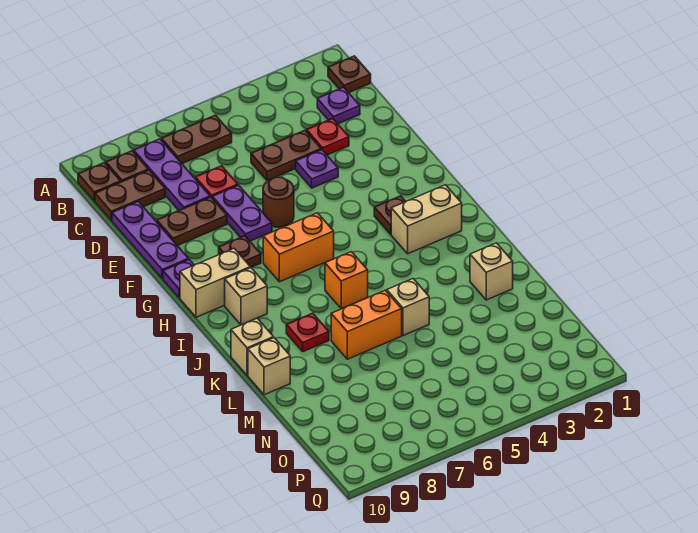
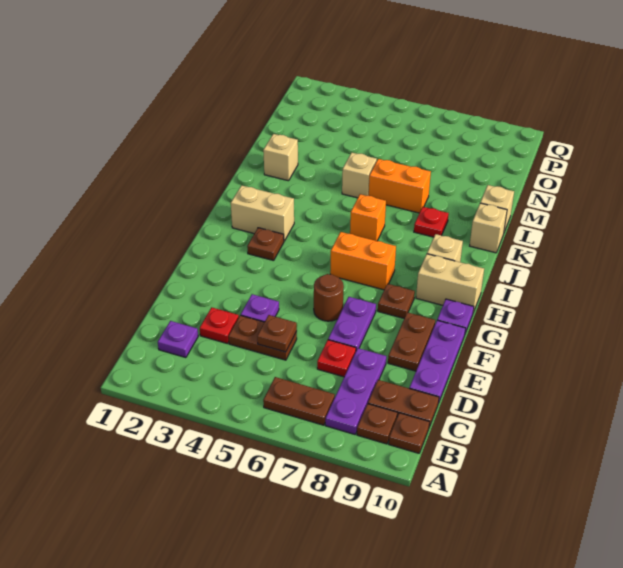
brown plate B1 level 1 -> brown plate D5 level 2
brown plate E8:E9 level 1 -> brown plate E9:F9 level 1

